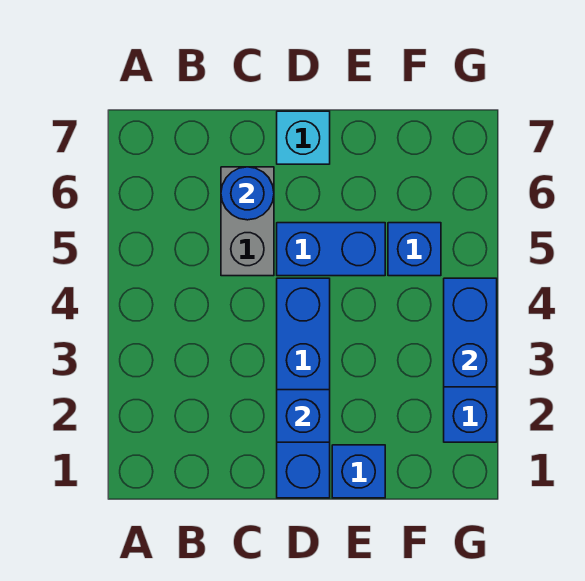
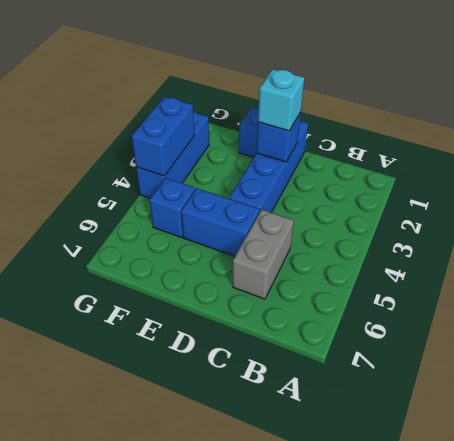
blue round brick C6 level 2 -> none
cyan brick D7 level 1 -> cyan brick D2 level 3

